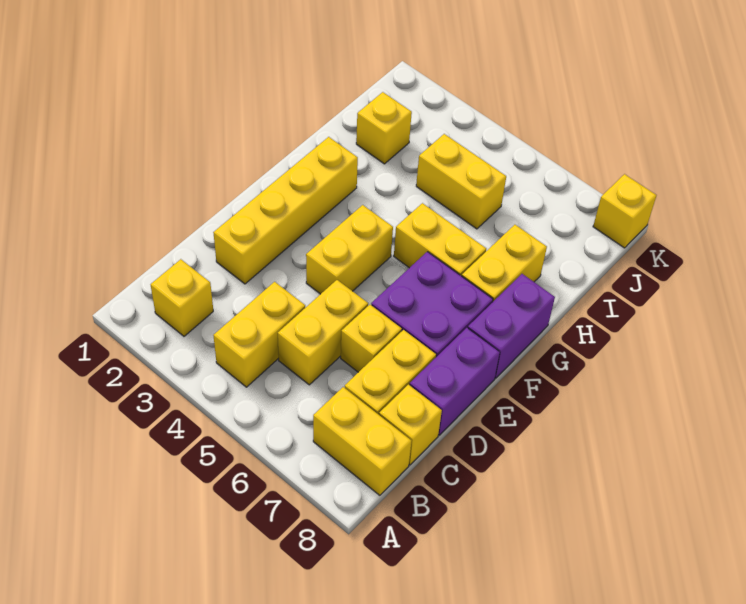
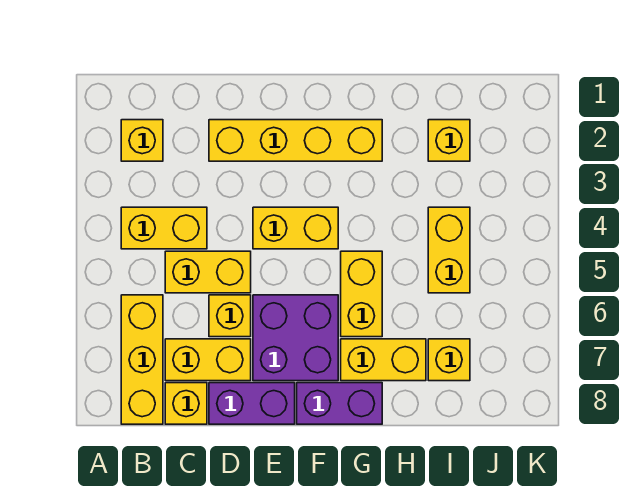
yellow brick B7:B8 level 1 -> yellow brick B6:B8 level 1
yellow brick K8 level 1 -> yellow brick I7 level 1

